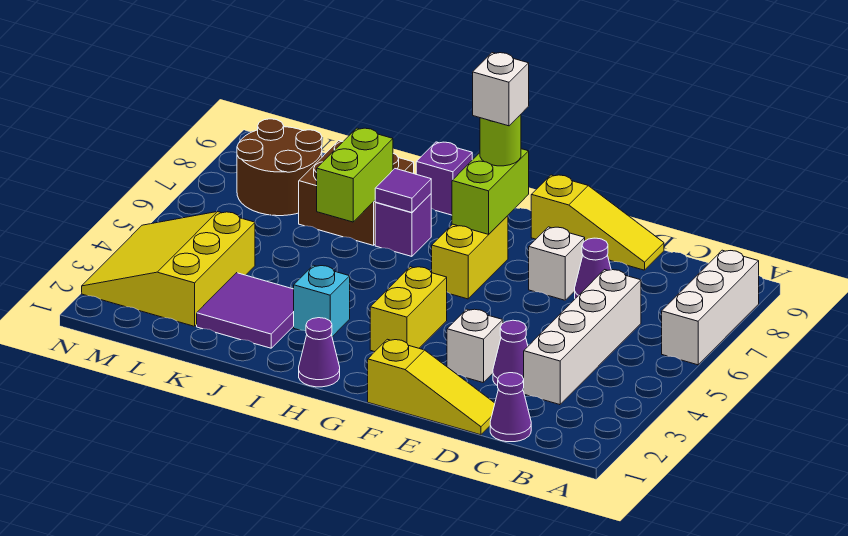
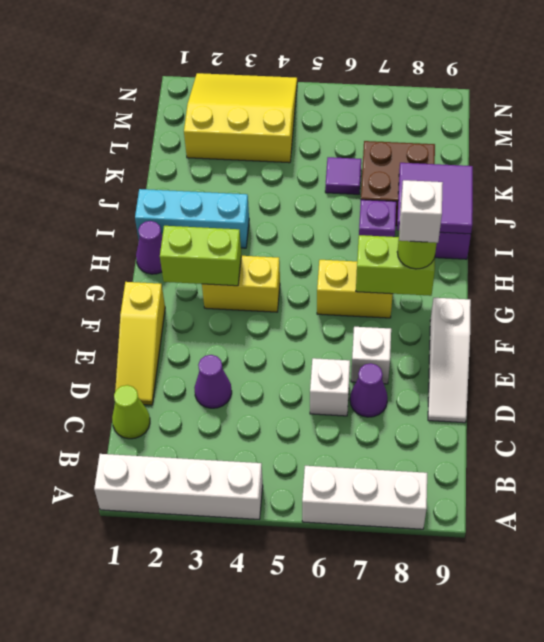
purple cone C1 level 1 -> lime cone C1 level 1
white brick C3:C6 level 1 -> white brick A1:A4 level 1
yellow slope D9:F9 level 1 top F -> white slope D9:F9 level 1 top F
white brick E3 level 1 -> white brick D6 level 1
cyan brick I3 level 1 -> cyan brick I1:I3 level 1
purple tile I7 level 2 -> purple tile K6 level 1
purple tile J2:K3 level 1 -> purple tile I8:J9 level 2
lime brick J6:J7 level 2 -> lime brick G2:G3 level 2
brown round brick L7:M8 level 1 -> none

